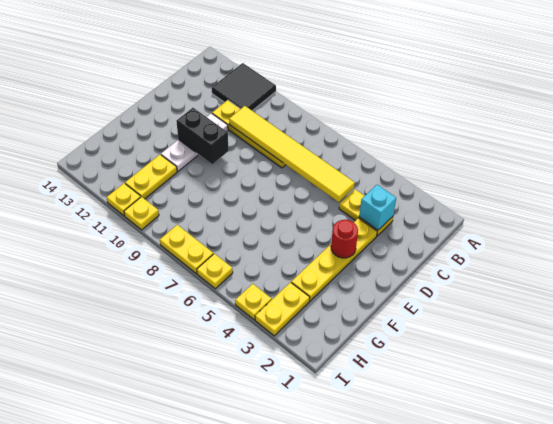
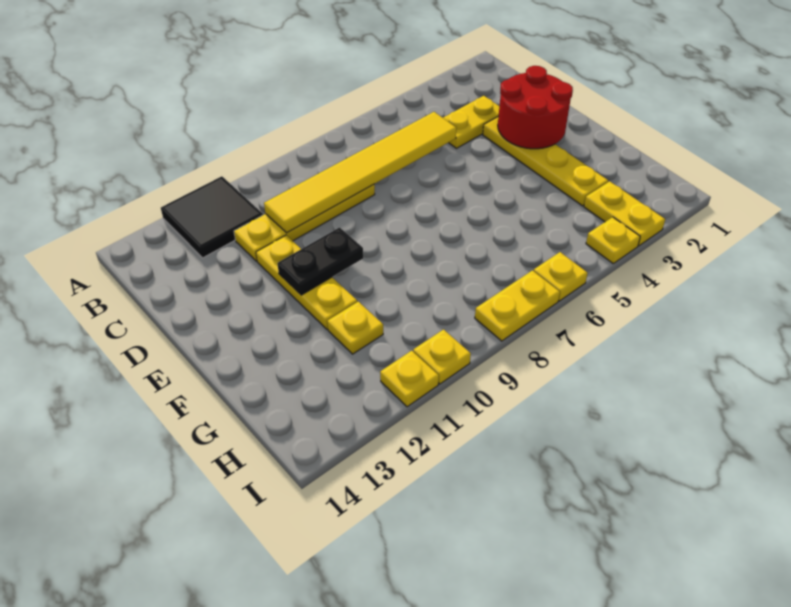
cyan brick C3 level 2 -> none
white plate D11:F11 level 1 -> yellow plate D11:F11 level 1
red round brick E3 level 2 -> red round brick D2:E3 level 2
black brick E10:E11 level 2 -> black plate E10:E11 level 2
yellow plate G11:H11 level 1 -> yellow plate G11 level 1

